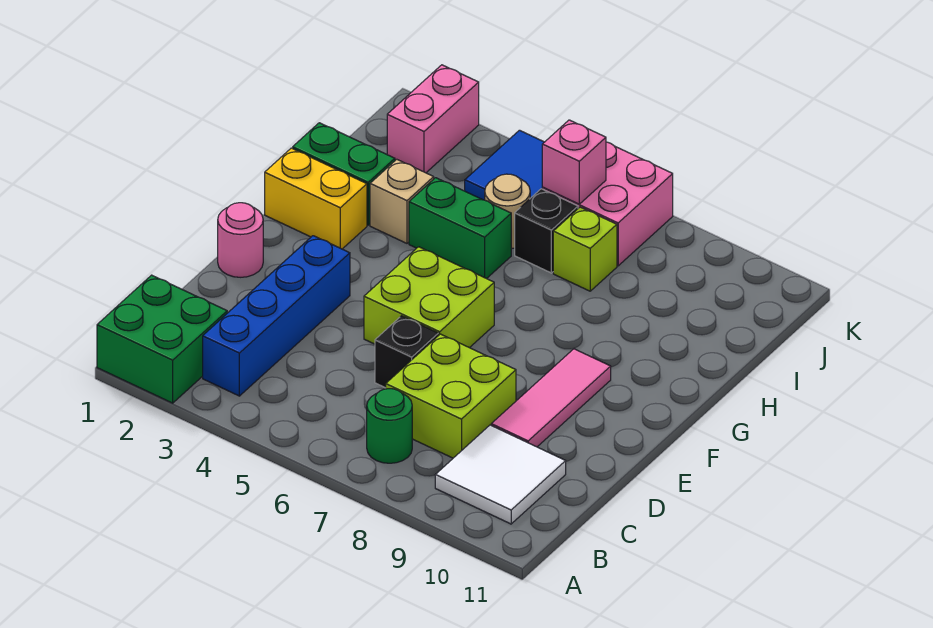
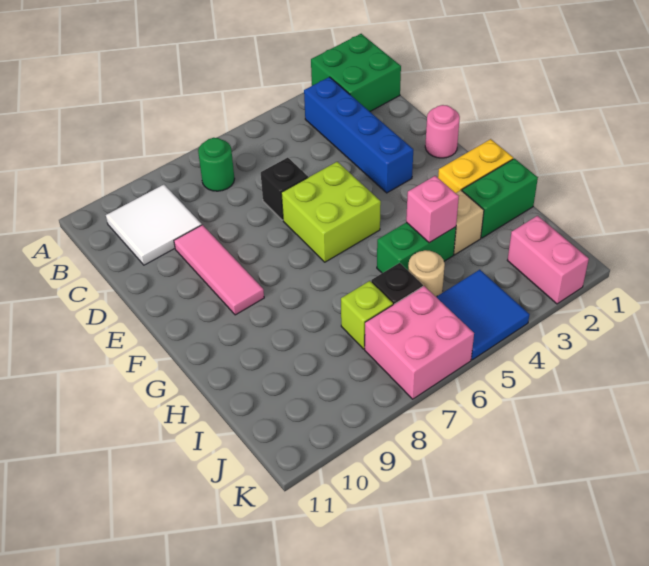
lime brick C7:D8 level 1 -> none
pink brick J6 level 2 -> pink brick H4 level 2

